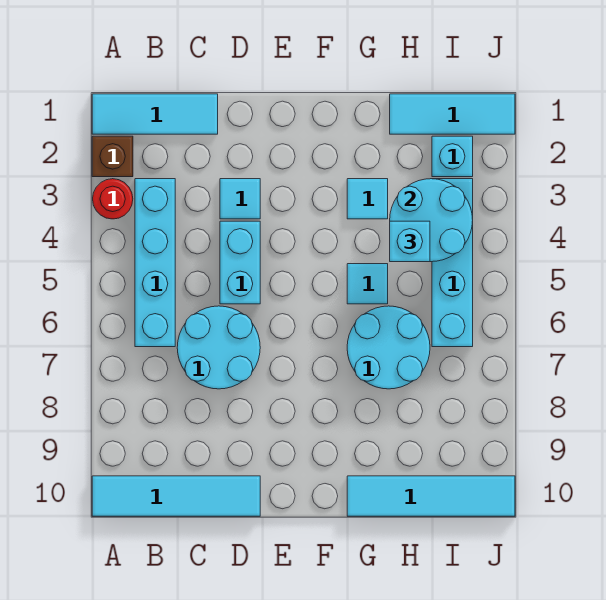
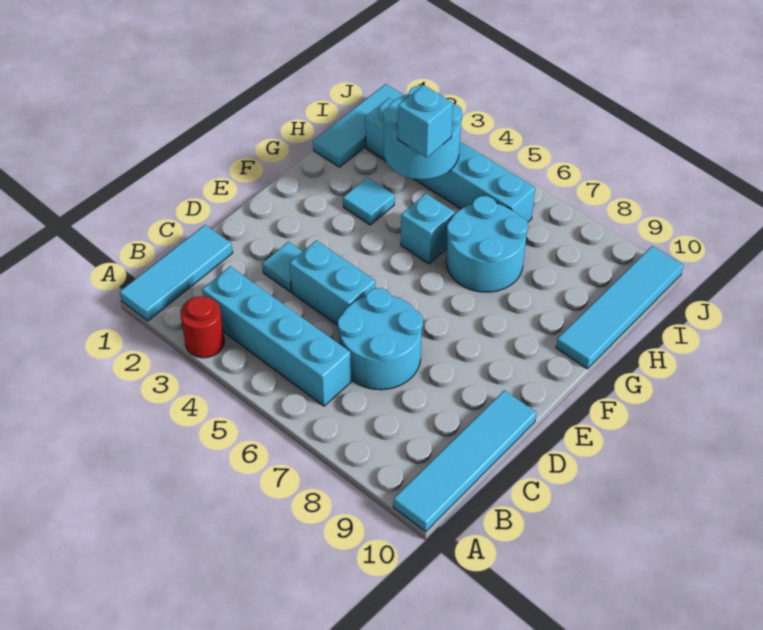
brown brick A2 level 1 -> none
cyan tile G5 level 1 -> cyan brick G5 level 1

